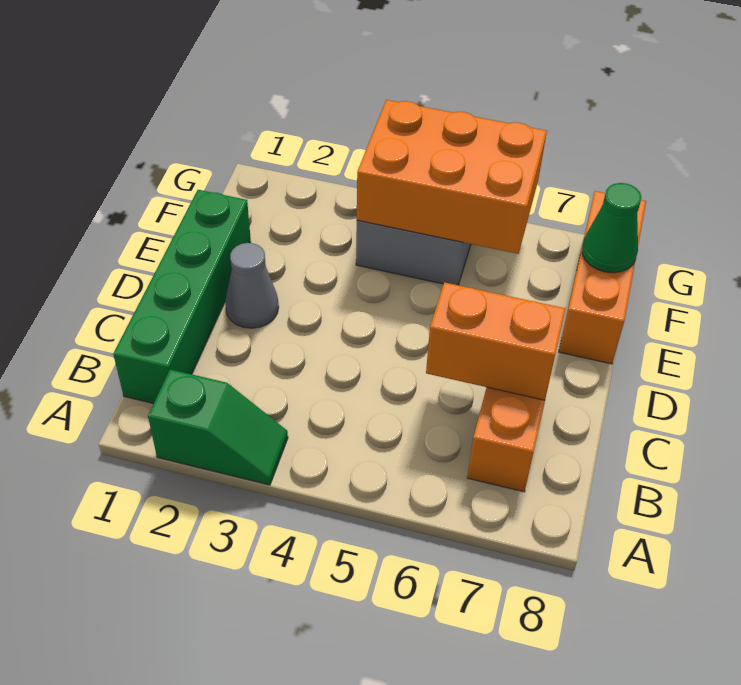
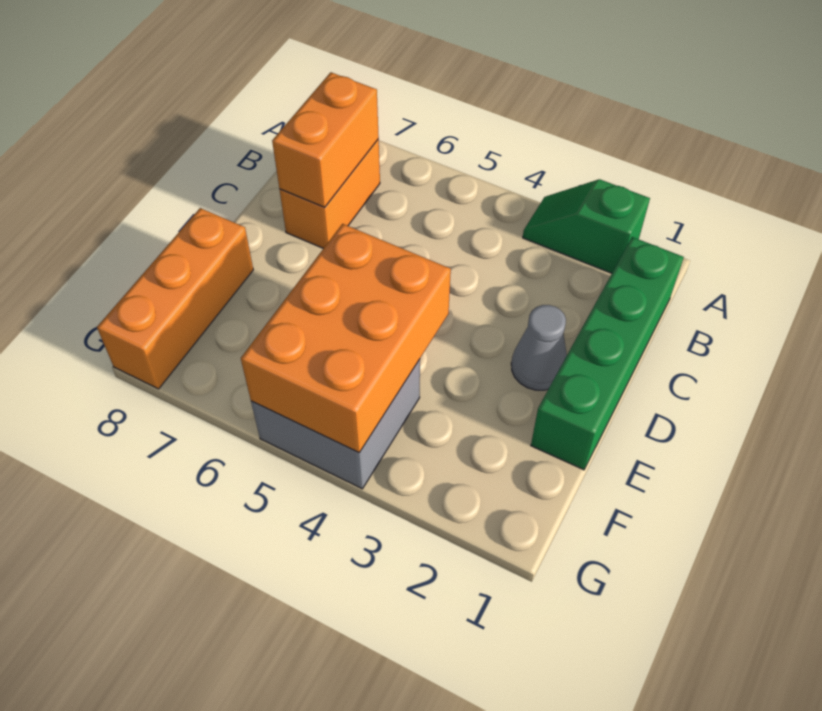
orange brick C6:C7 level 2 -> orange brick B7:C7 level 2
orange brick F4:G6 level 2 -> orange brick E4:G5 level 2
green cone F8 level 2 -> none

